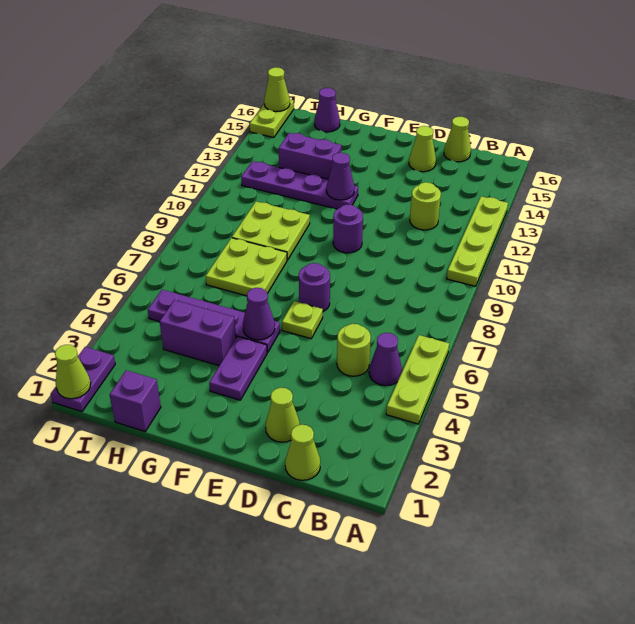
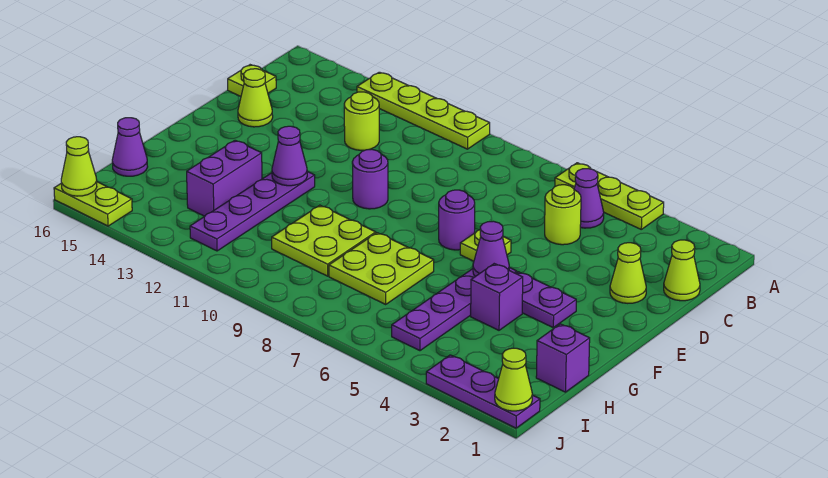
lime cone C16 level 1 -> lime plate C16 level 1
purple brick G4:H4 level 1 -> purple brick G4 level 1
purple plate J1:J2 level 1 -> purple plate J1:J3 level 1

